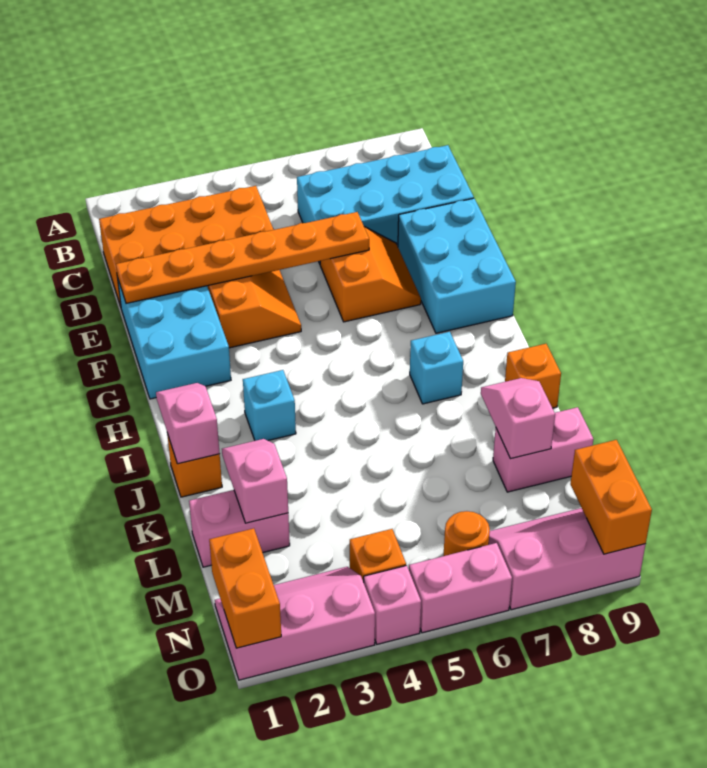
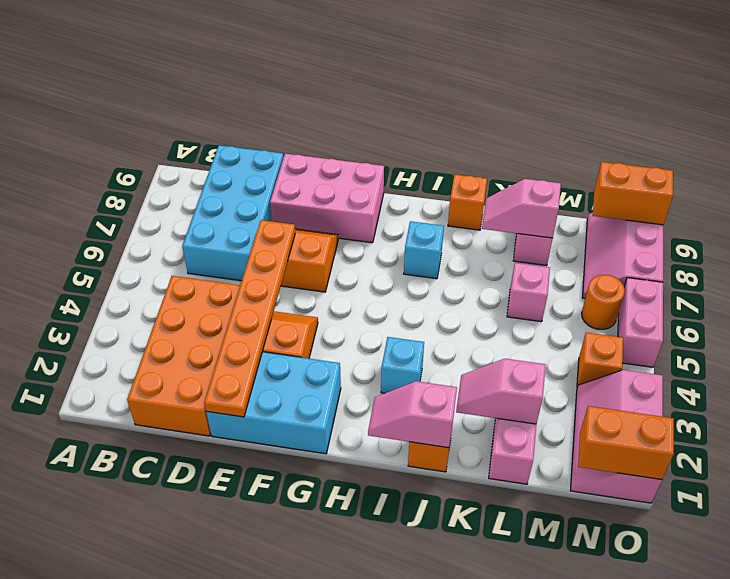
cyan brick E8:G9 level 1 -> pink brick E8:G9 level 1
pink brick O4 level 1 -> pink brick L6 level 1

